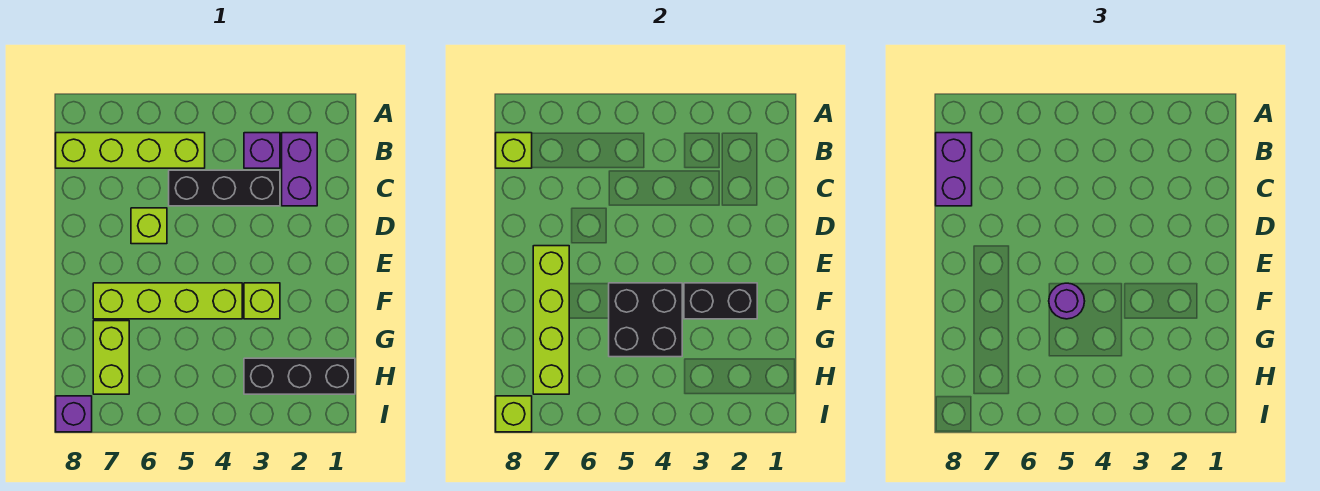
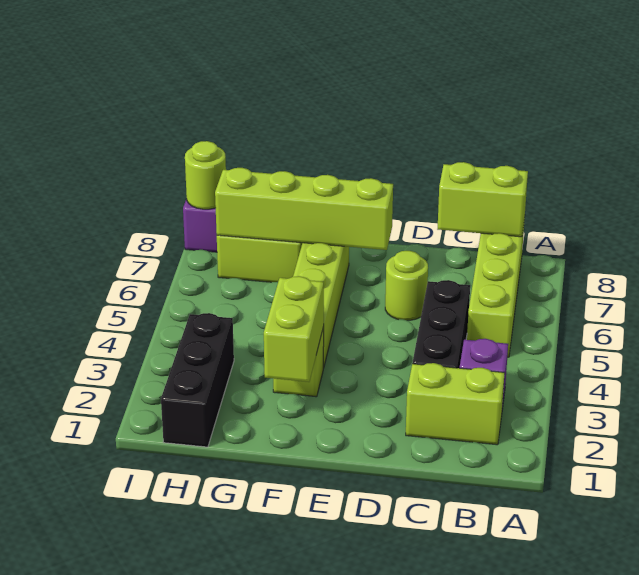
purple brick B2:C2 level 1 -> lime brick B2:C2 level 1
lime brick B8 level 2 -> lime brick B8:C8 level 2
purple brick B8:C8 level 3 -> none
lime brick D6 level 1 -> lime round brick D6 level 1
black brick F2:F3 level 2 -> lime brick F2:F3 level 2
black brick F4:G5 level 2 -> none
purple round brick F5 level 3 -> none
lime brick I8 level 2 -> lime round brick I8 level 2

